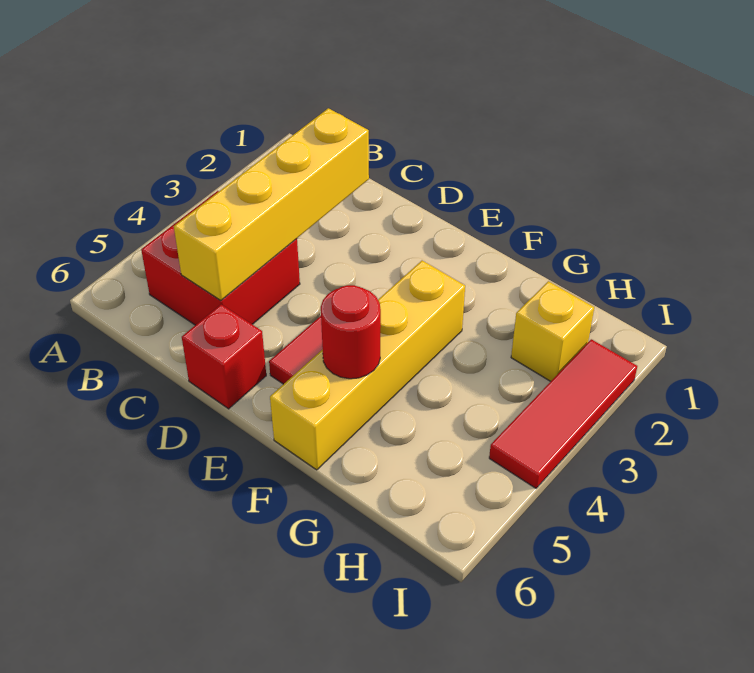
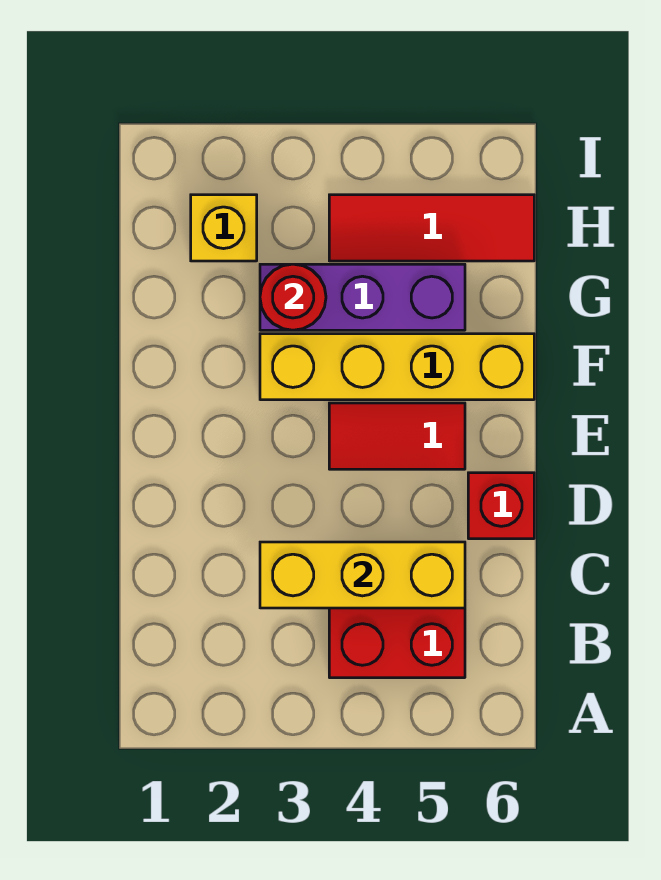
yellow brick C2:C5 level 2 -> yellow brick C3:C5 level 2
red round brick F5 level 2 -> red round brick G3 level 2
none -> purple brick G3:G5 level 1
red tile I2:I4 level 1 -> red tile H4:H6 level 1

